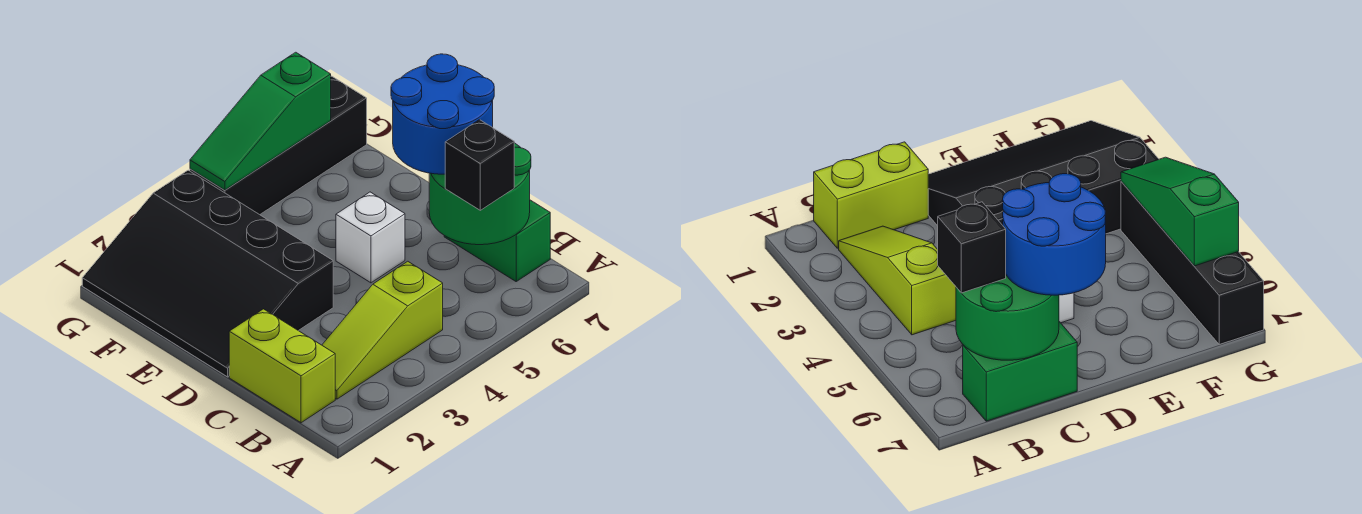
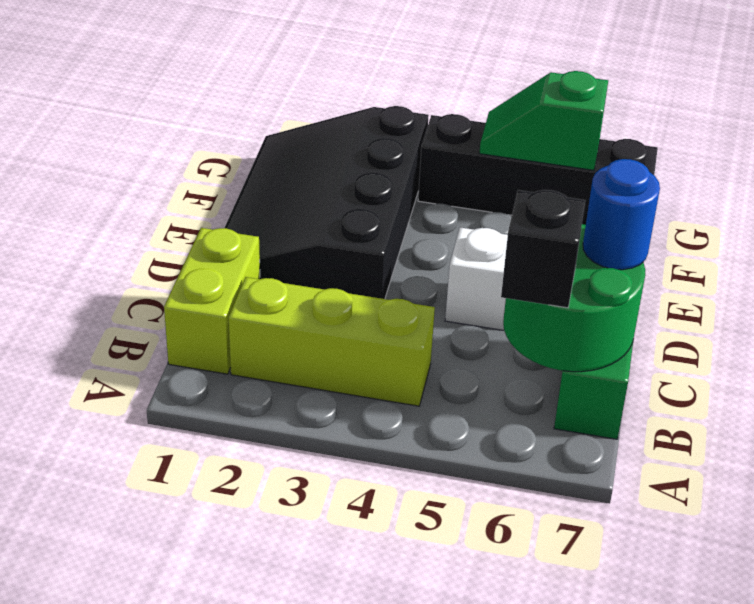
lime slope B2:B4 level 1 top 4 -> lime brick B2:B4 level 1
blue round brick C6:D7 level 3 -> blue round brick C7 level 3
green slope G4:G6 level 2 top 6 -> green slope G5:G6 level 2 top 6

